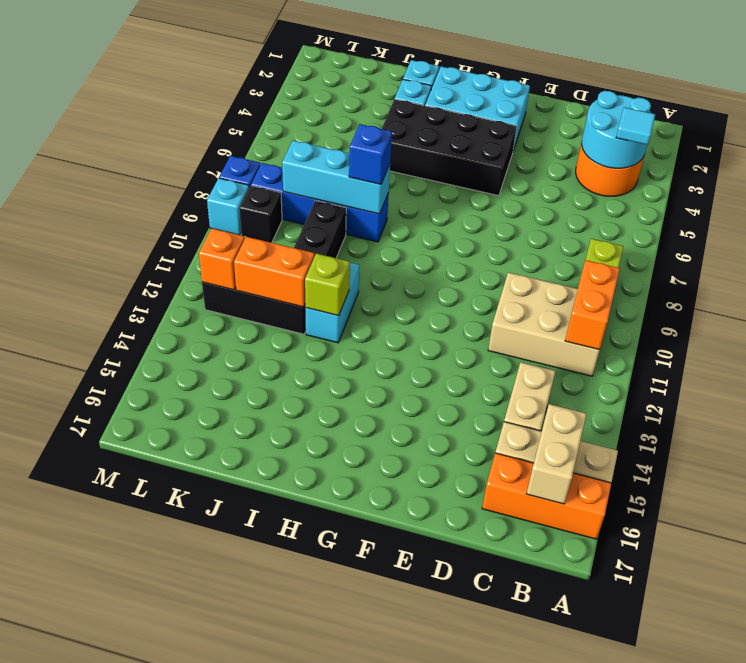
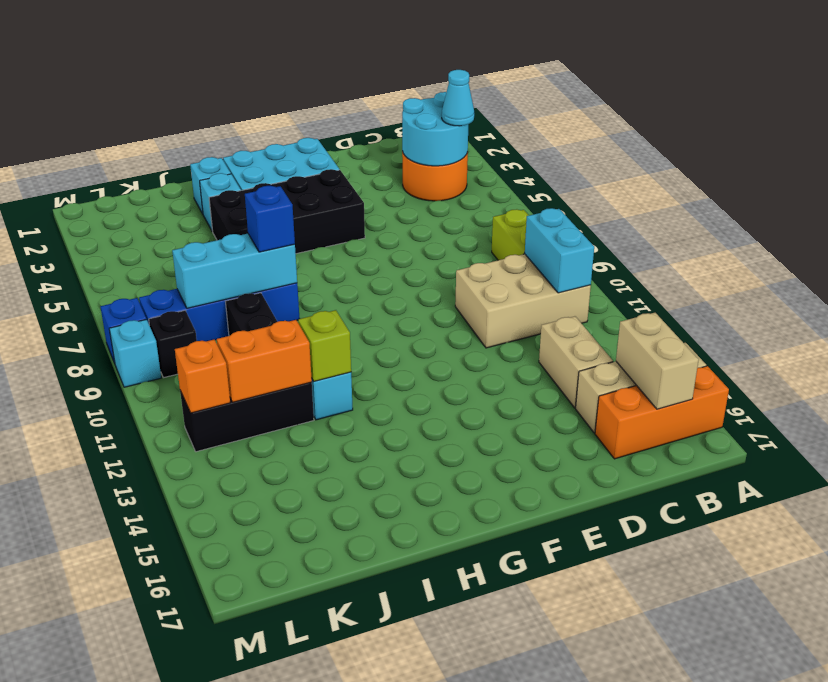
cyan tile B4 level 3 -> cyan cone B4 level 3
orange brick B10:B11 level 2 -> cyan brick B10:B11 level 2

